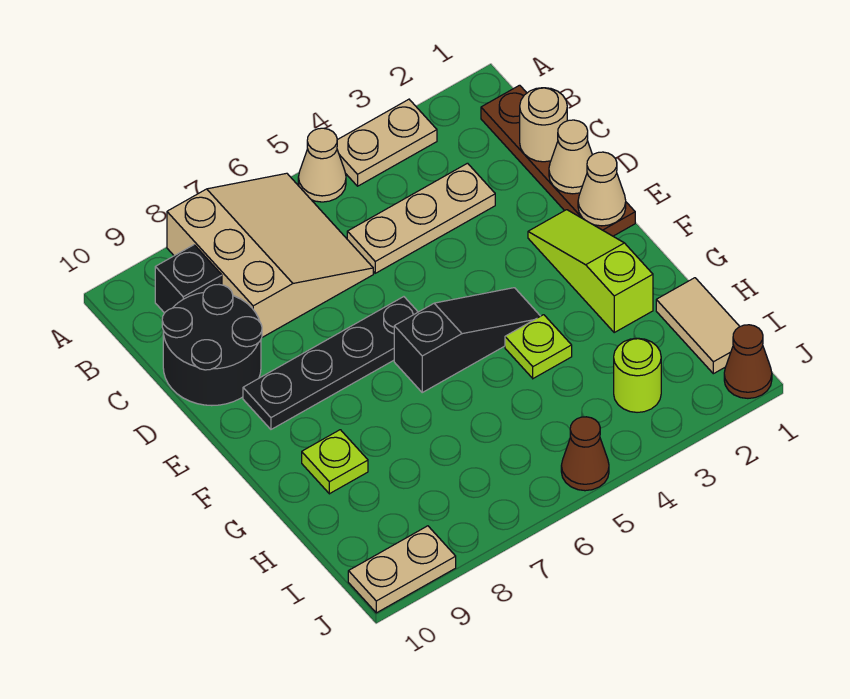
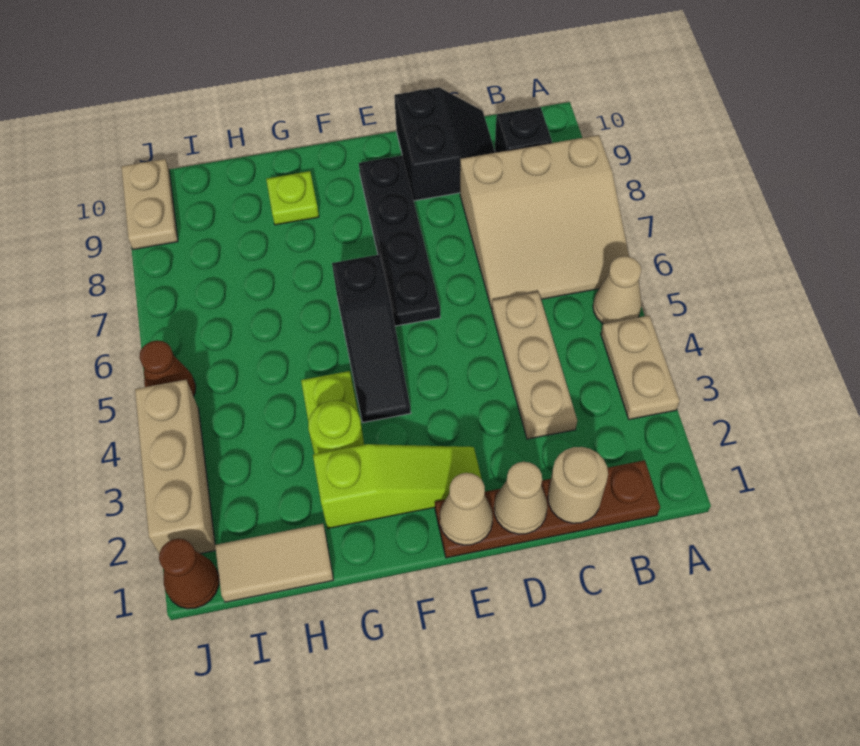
black round brick C9:D10 level 1 -> black slope C9:D10 level 1 top D
lime round brick I3 level 1 -> lime round brick G3 level 1
none -> tan brick J2:J4 level 1

